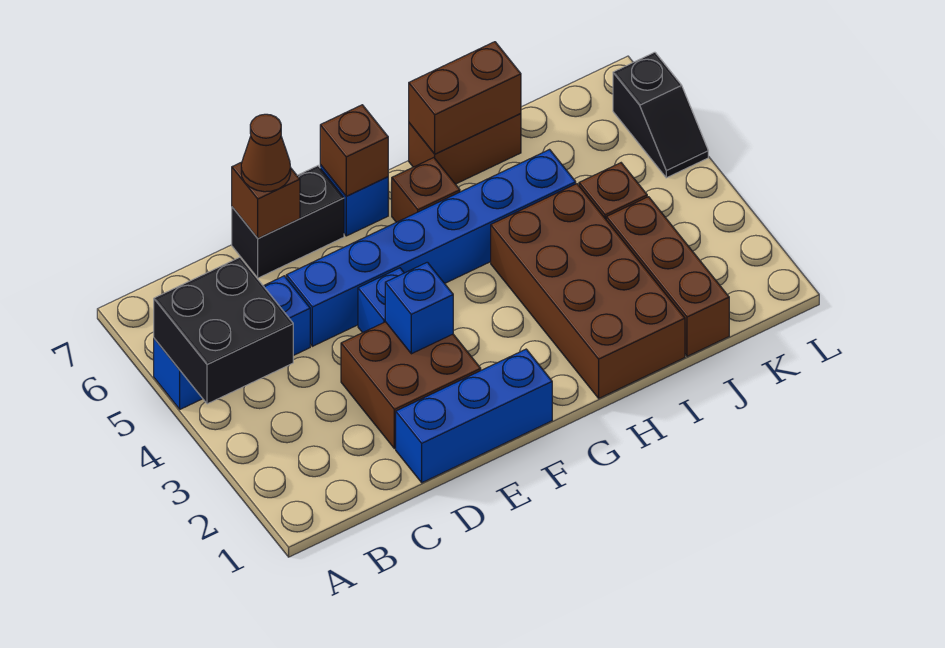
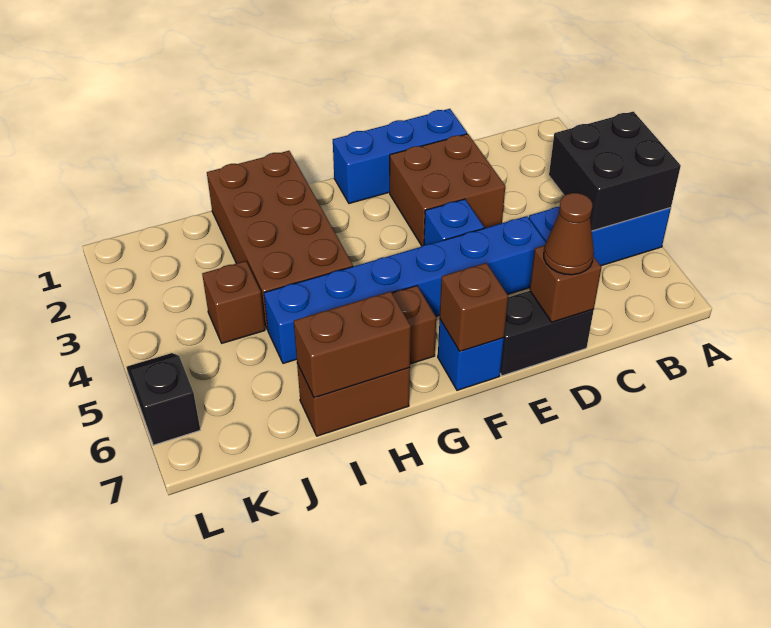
blue brick E3 level 2 -> none
brown brick J1:J3 level 1 -> none

